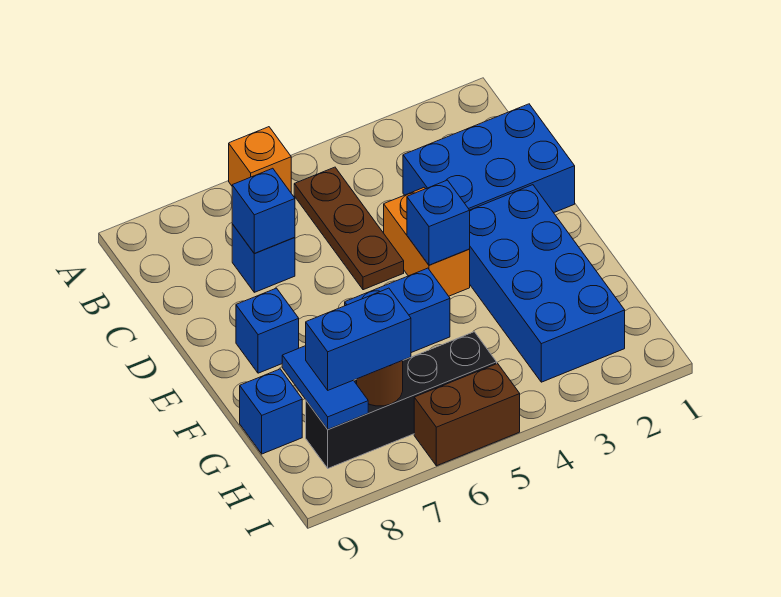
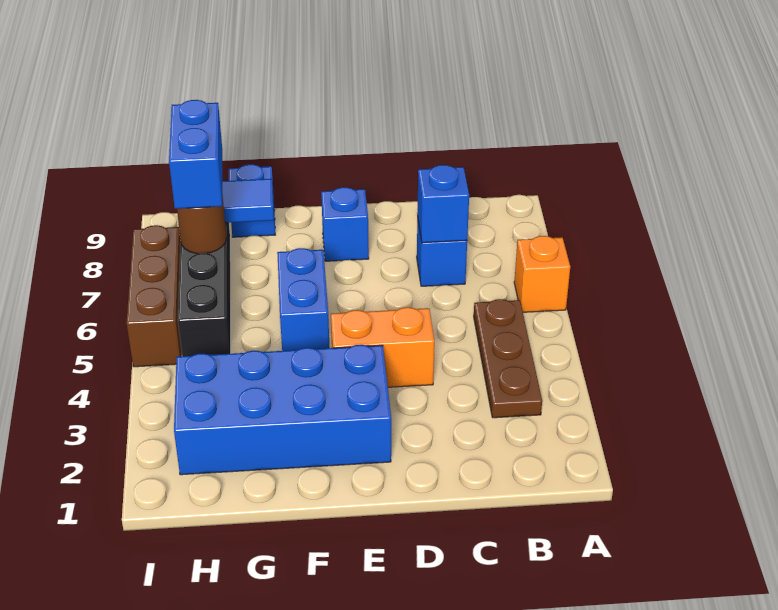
brown plate B5:D5 level 1 -> brown plate B3:B5 level 1
blue brick C1:D3 level 1 -> none
blue brick E4 level 2 -> none
brown brick I5:I6 level 1 -> brown brick I5:I7 level 1

